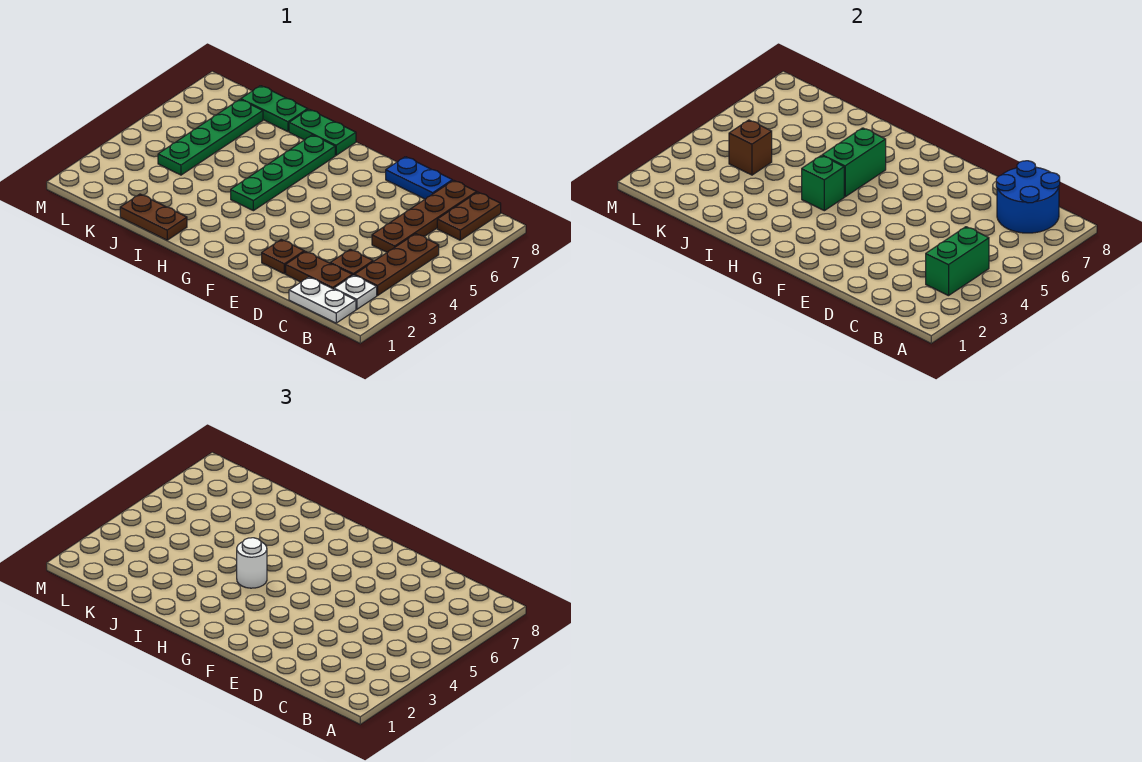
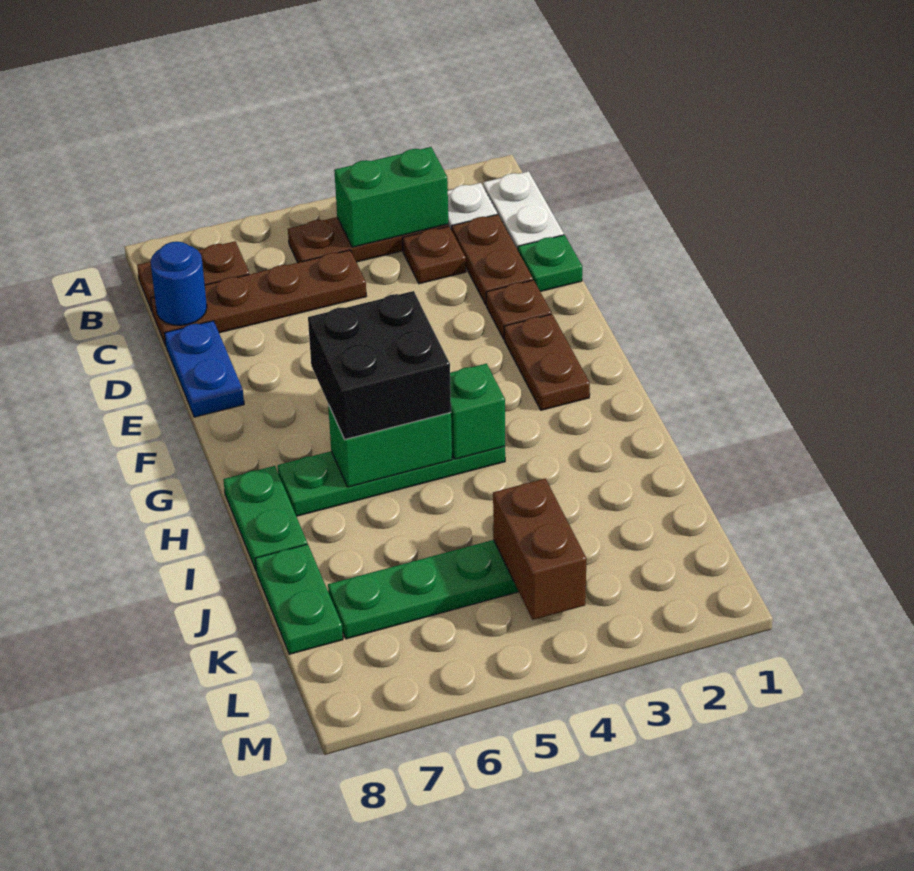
blue round brick B7:C8 level 2 -> blue round brick C8 level 2
none -> green plate D1 level 1
none -> black brick G5:H6 level 3
white round brick H4 level 3 -> none
brown plate I1:J1 level 1 -> brown plate F2:G2 level 1
brown brick K4 level 2 -> brown brick K4:L4 level 2

